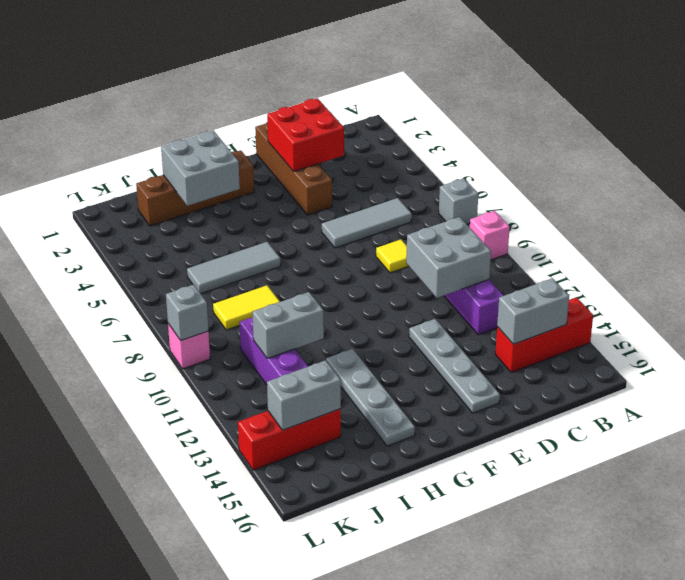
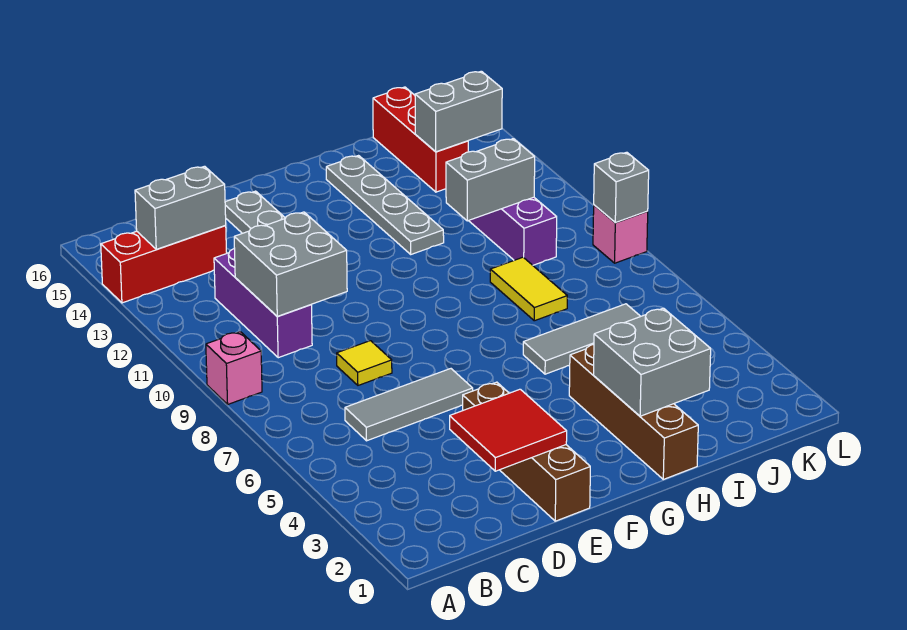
grey brick A7 level 1 -> none
red brick D2:E3 level 2 -> red tile D2:E3 level 2
brown brick G2:J2 level 1 -> brown brick H1:H4 level 1
yellow tile I8:J8 level 1 -> yellow tile I8:I9 level 1
red brick J14:L14 level 1 -> red brick J14:J16 level 1

